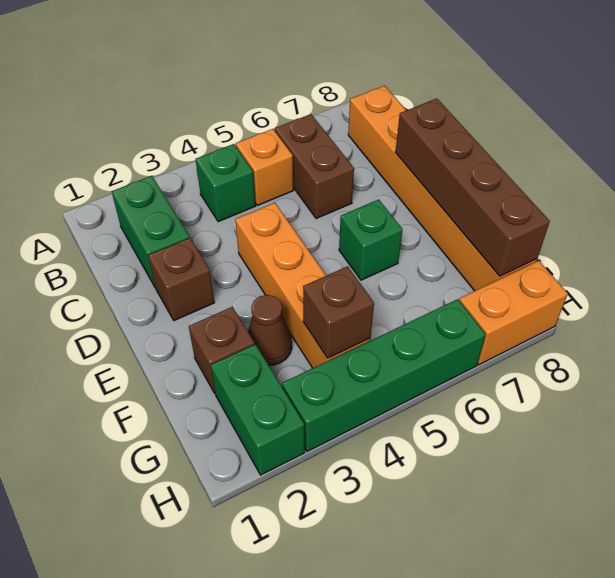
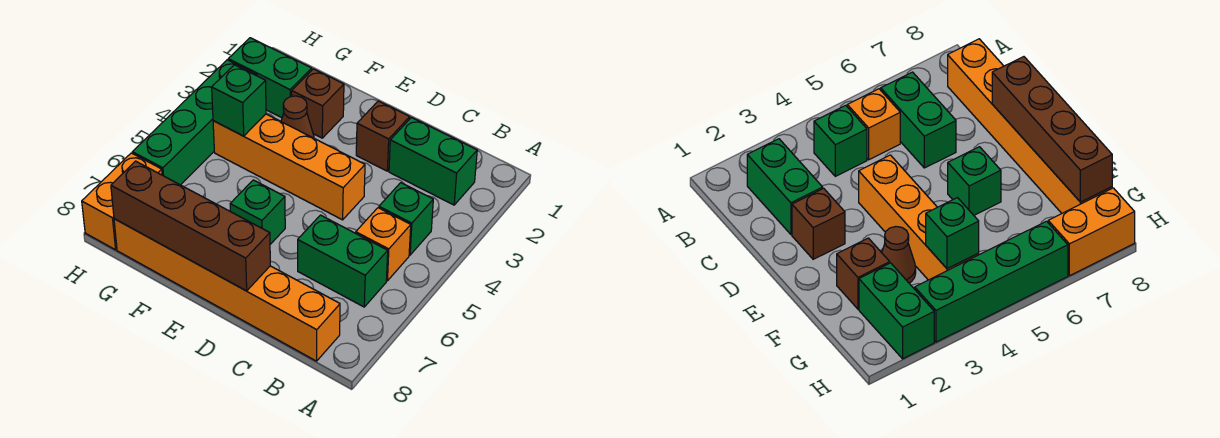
brown brick B6:C6 level 1 -> green brick B6:C6 level 1
brown brick G4 level 2 -> green brick G4 level 2

